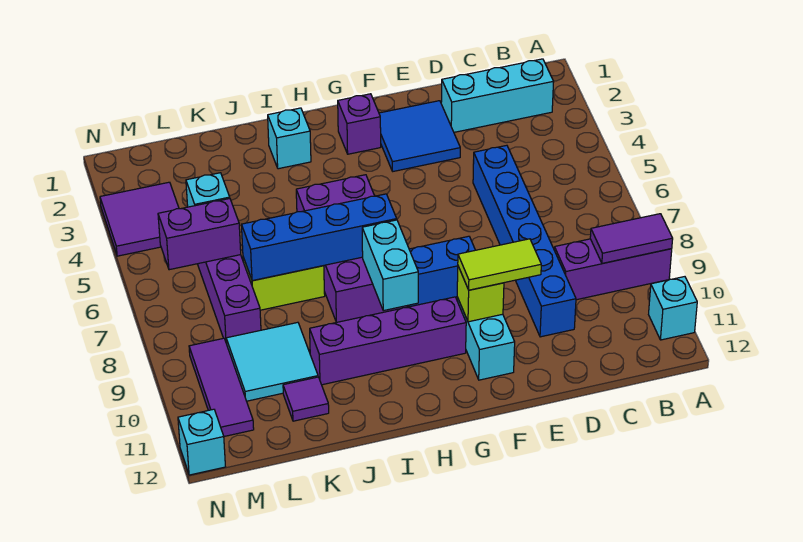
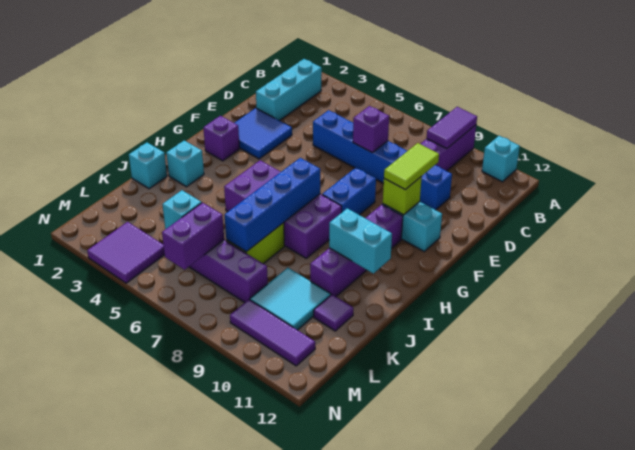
none -> purple brick D7 level 2
cyan brick H8:H9 level 2 -> cyan brick I10:I11 level 2
cyan brick N12 level 1 -> cyan brick J1 level 1

